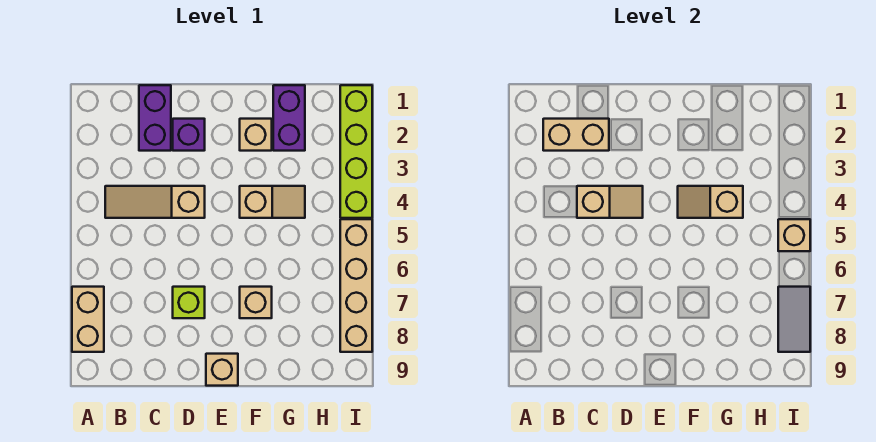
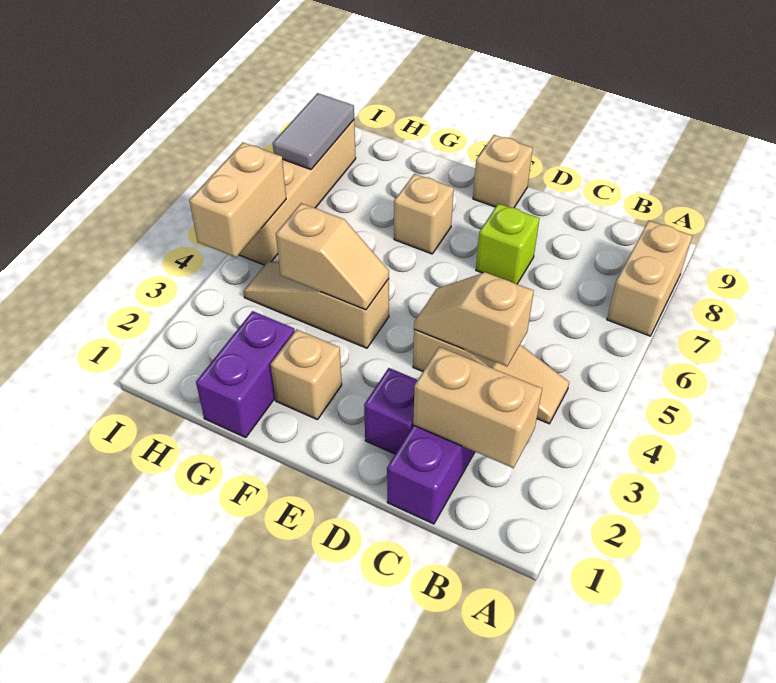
tan slope F4:G4 level 1 top F -> tan slope F4:H4 level 1 top F
lime brick I1:I4 level 1 -> none
tan brick I5 level 2 -> tan brick I4:I5 level 2

